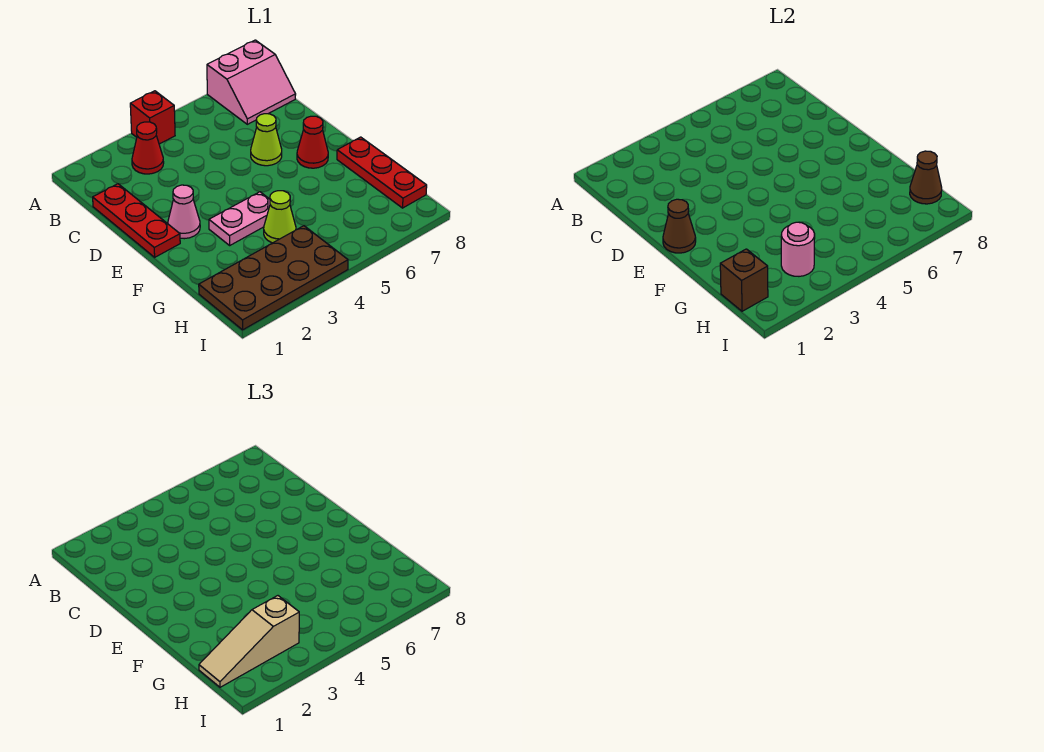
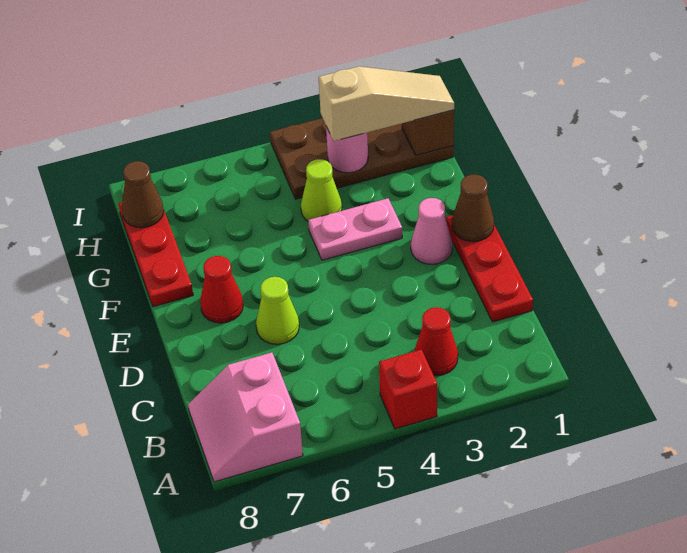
pink slope A7:B8 level 1 top A -> pink slope A7:B8 level 1 top 7

